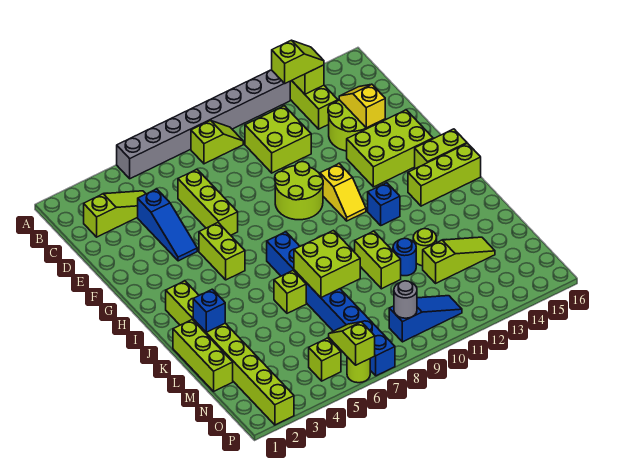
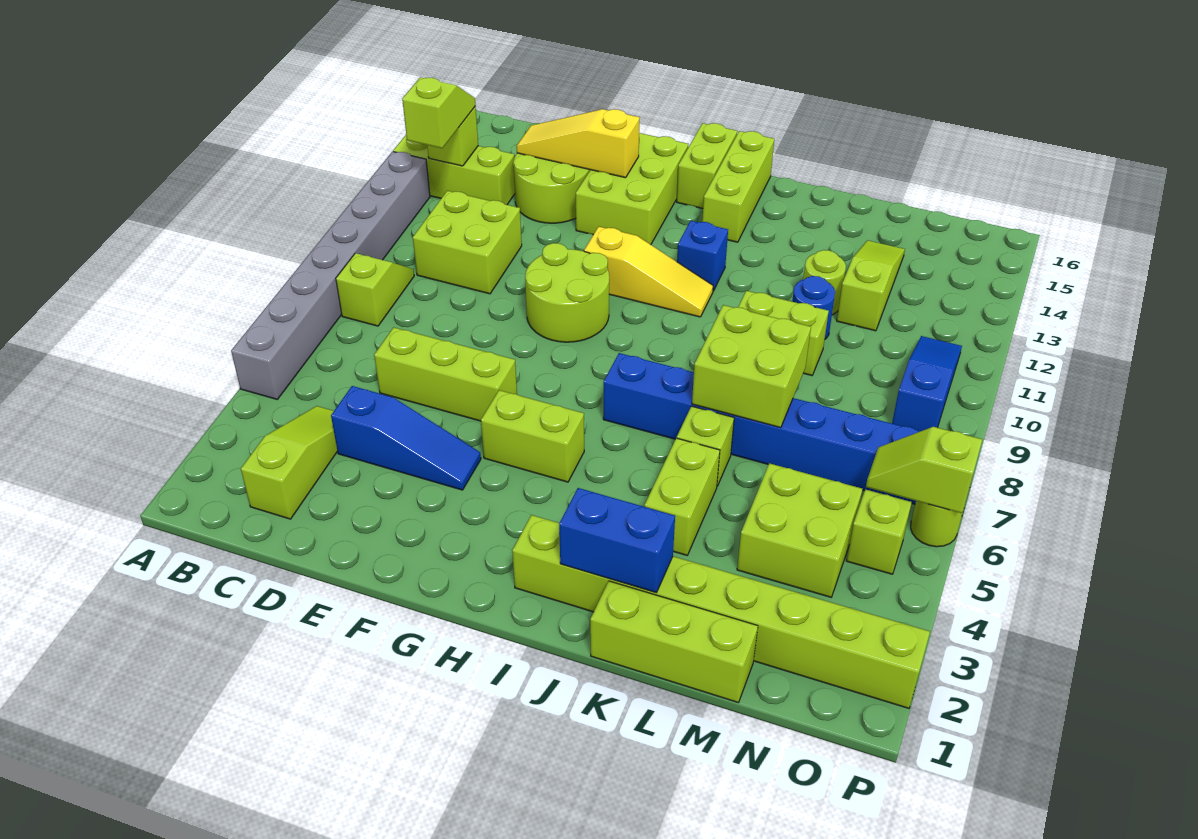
yellow slope D14:E14 level 2 top E -> yellow slope D14:F14 level 2 top F
yellow slope G11:H11 level 1 top G -> yellow slope G11:I11 level 1 top G
blue brick K2 level 2 -> blue brick J2:K2 level 2
none -> lime brick K4:K5 level 1
none -> lime brick M4:N5 level 1
grey round brick O9 level 2 -> none

